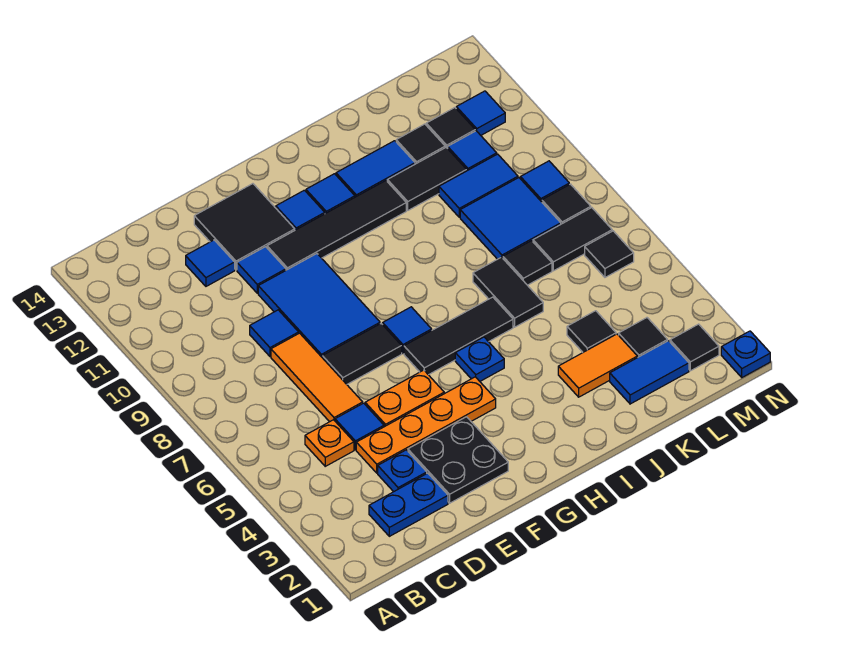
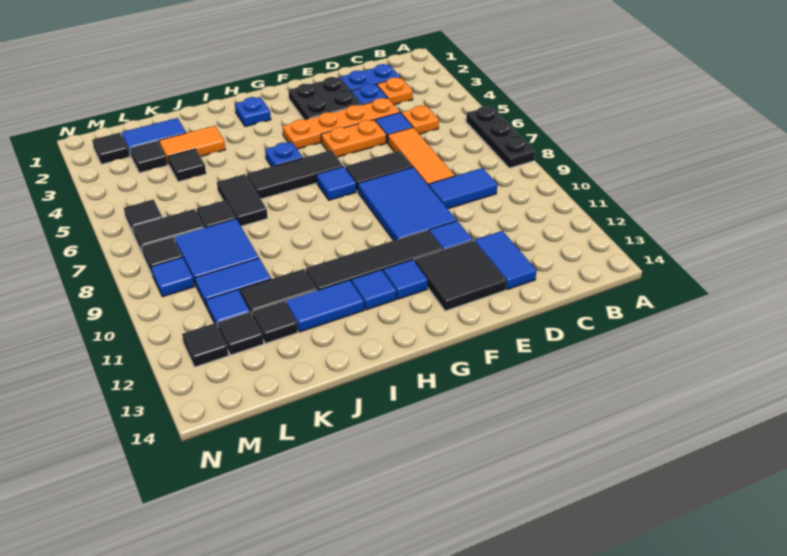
none -> black plate A6:A8 level 1
none -> orange plate C3 level 1
blue tile D9 level 1 -> blue tile C9:D9 level 1
blue tile D12 level 1 -> blue tile D12:D13 level 1
blue tile M12 level 1 -> black tile M12 level 1
blue plate N1 level 1 -> blue plate H2 level 1

